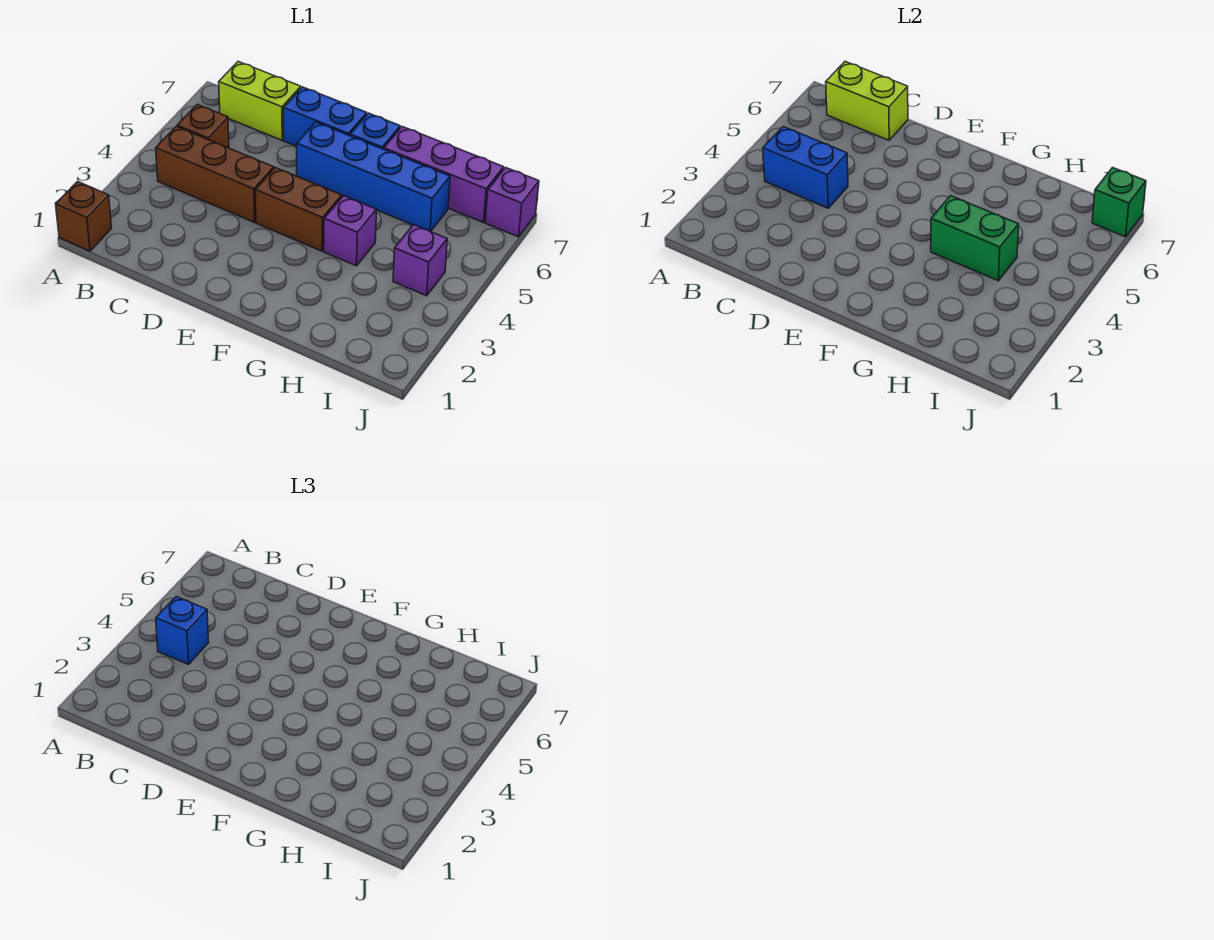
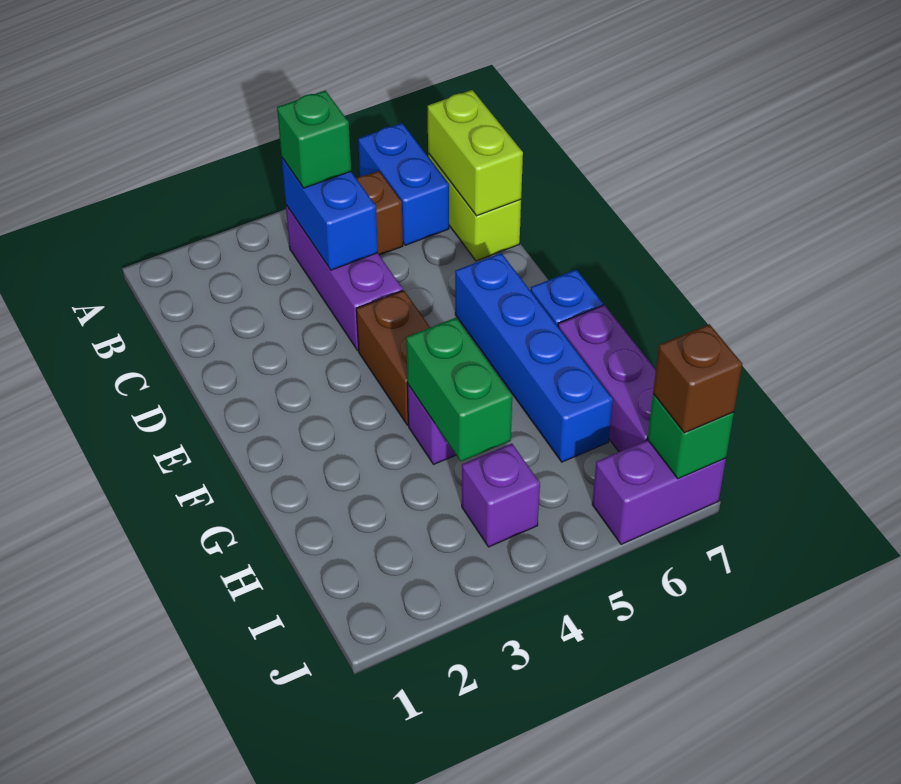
brown brick A1 level 1 -> brown brick J7 level 3
brown brick B4:D4 level 1 -> purple brick B4:D4 level 1
blue brick B4 level 3 -> green brick B4 level 3
blue brick D7:E7 level 1 -> blue brick A6:B6 level 1
purple brick J7 level 1 -> purple brick J6:J7 level 1

